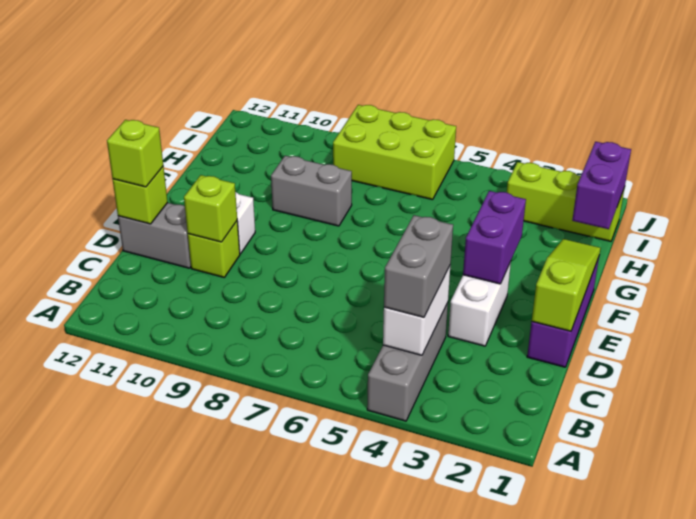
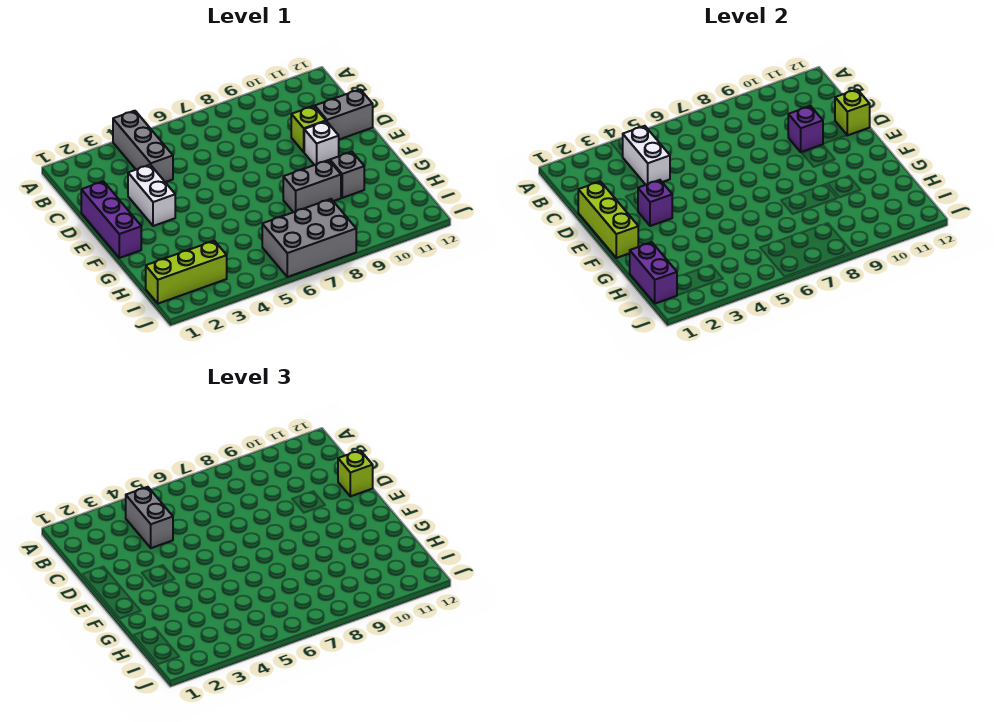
lime slope D1:F1 level 2 top D -> lime brick D1:F1 level 2
lime brick D10 level 2 -> purple brick D10 level 2
purple brick E3:F3 level 2 -> purple brick E3 level 2
none -> grey brick G10 level 1
lime brick I6:J8 level 1 -> grey brick I6:J8 level 1

